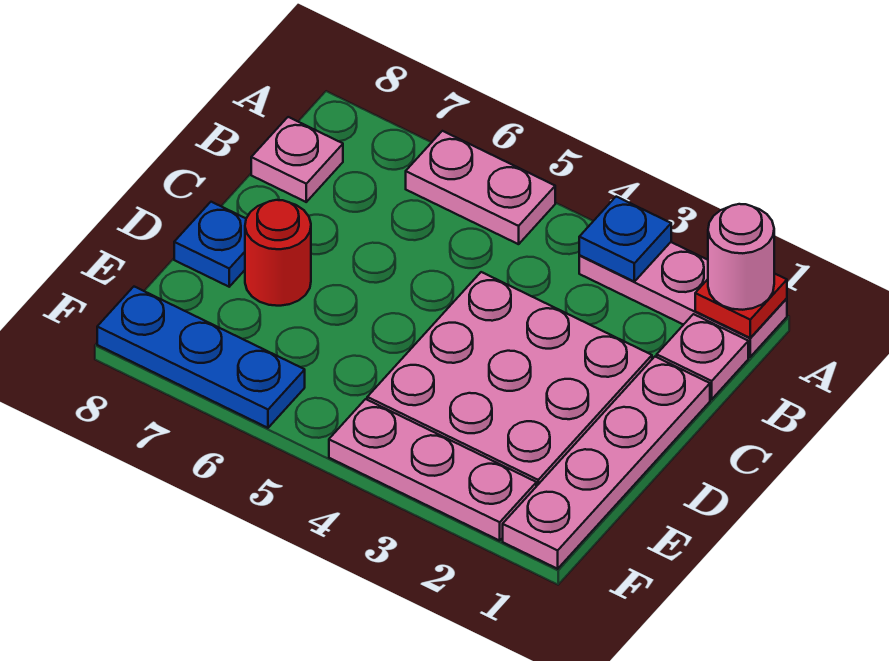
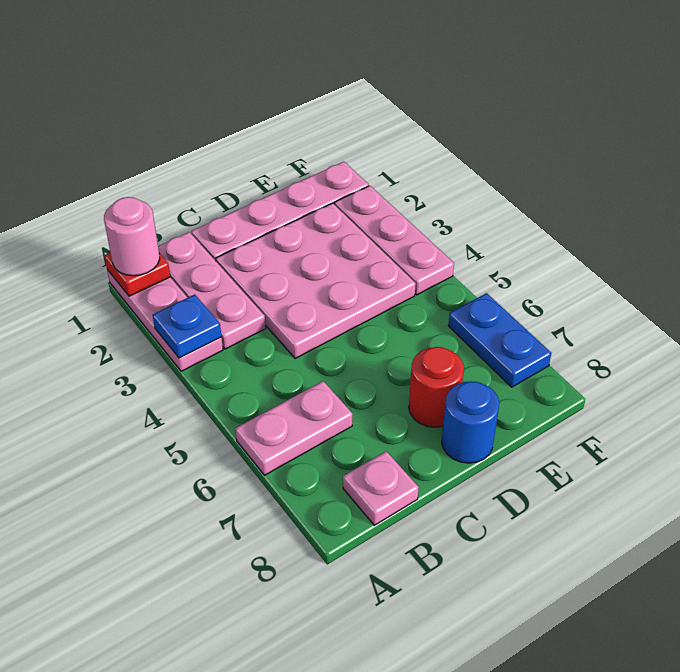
pink plate A5:A6 level 1 -> pink plate A6:B6 level 1
pink plate B1 level 1 -> pink plate B1:B3 level 1
blue plate D8 level 1 -> blue round brick D8 level 1
blue plate F6:F8 level 1 -> blue plate F6:F7 level 1

